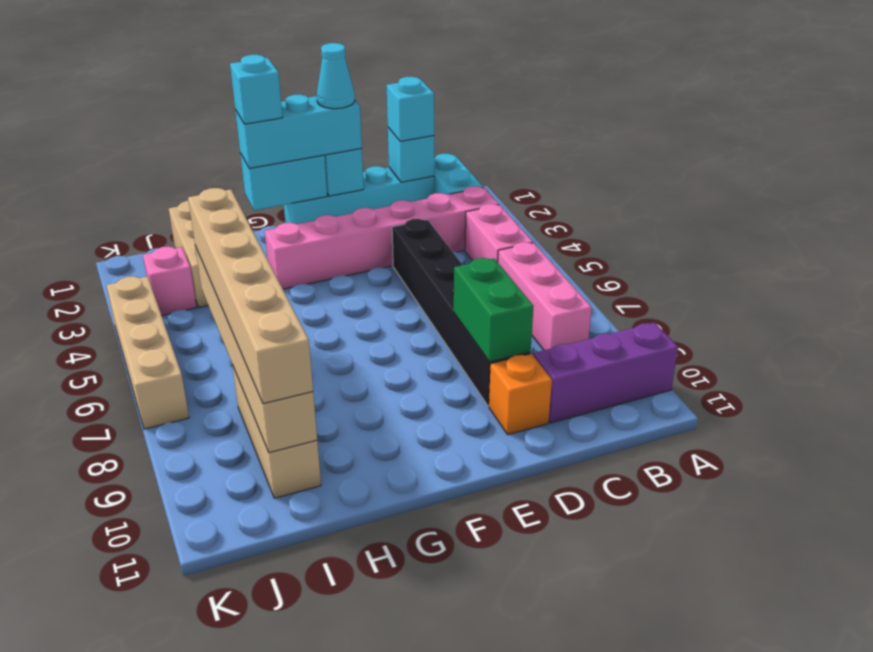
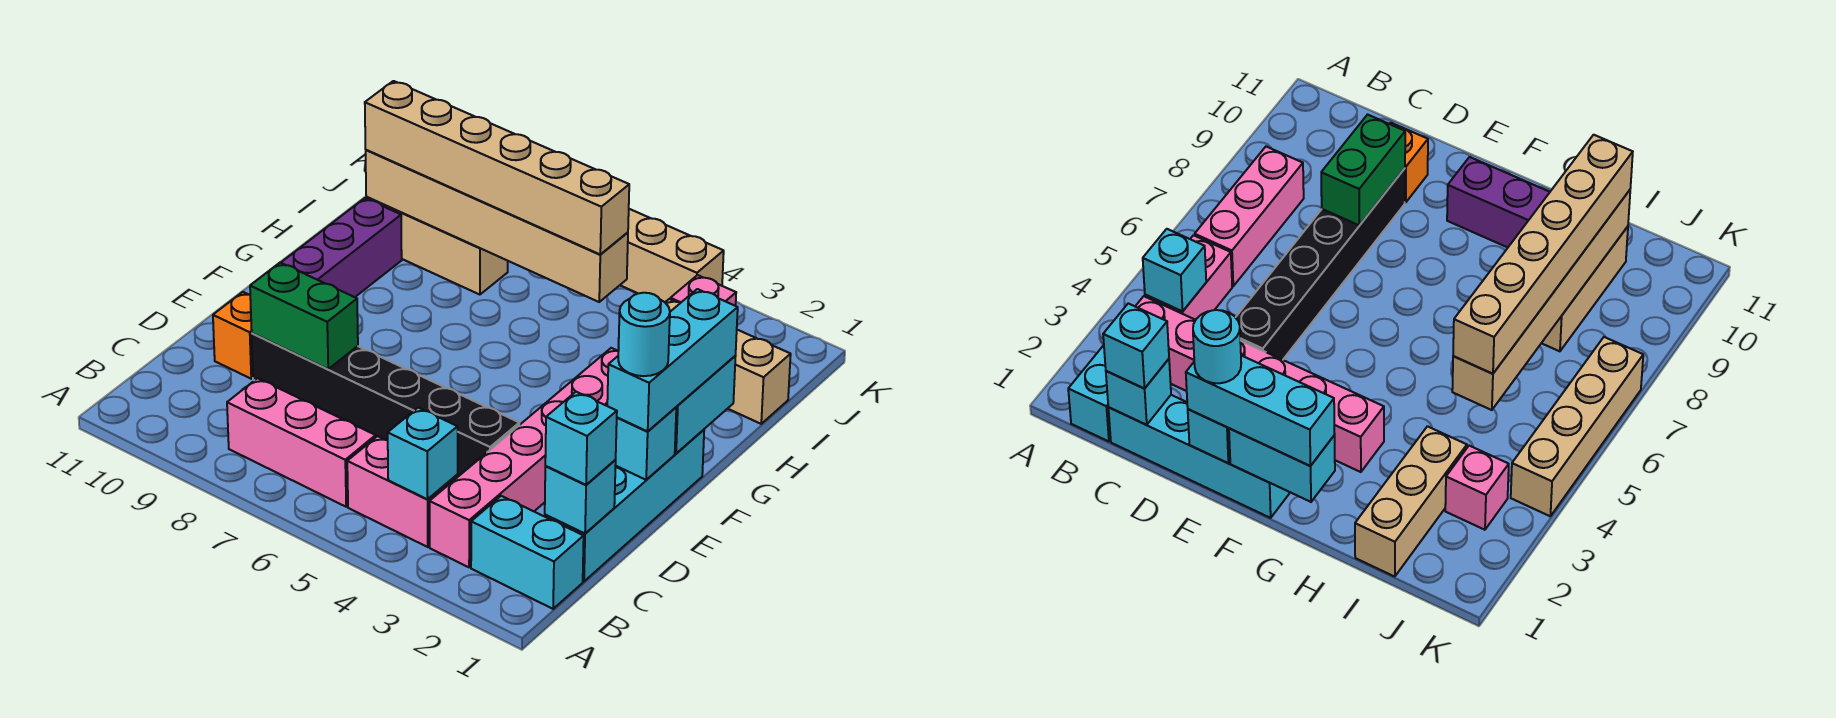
purple brick A10:C10 level 1 -> purple brick F10:H10 level 1
cyan cone E1 level 4 -> cyan round brick E1 level 4
cyan brick G1 level 4 -> cyan brick B4 level 2

